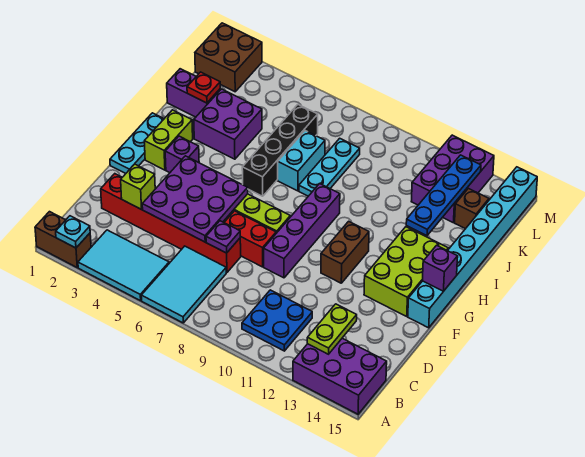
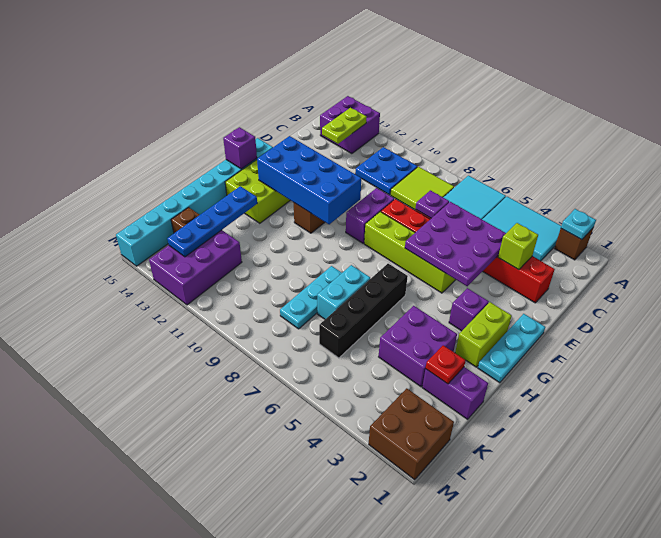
brown brick A1:A2 level 1 -> brown brick A2 level 1
purple brick A13:B15 level 1 -> purple brick A13:B14 level 1
none -> lime tile B8:C9 level 1
purple brick E9:H9 level 1 -> purple brick E9:F9 level 1
none -> blue brick F10:G13 level 2

